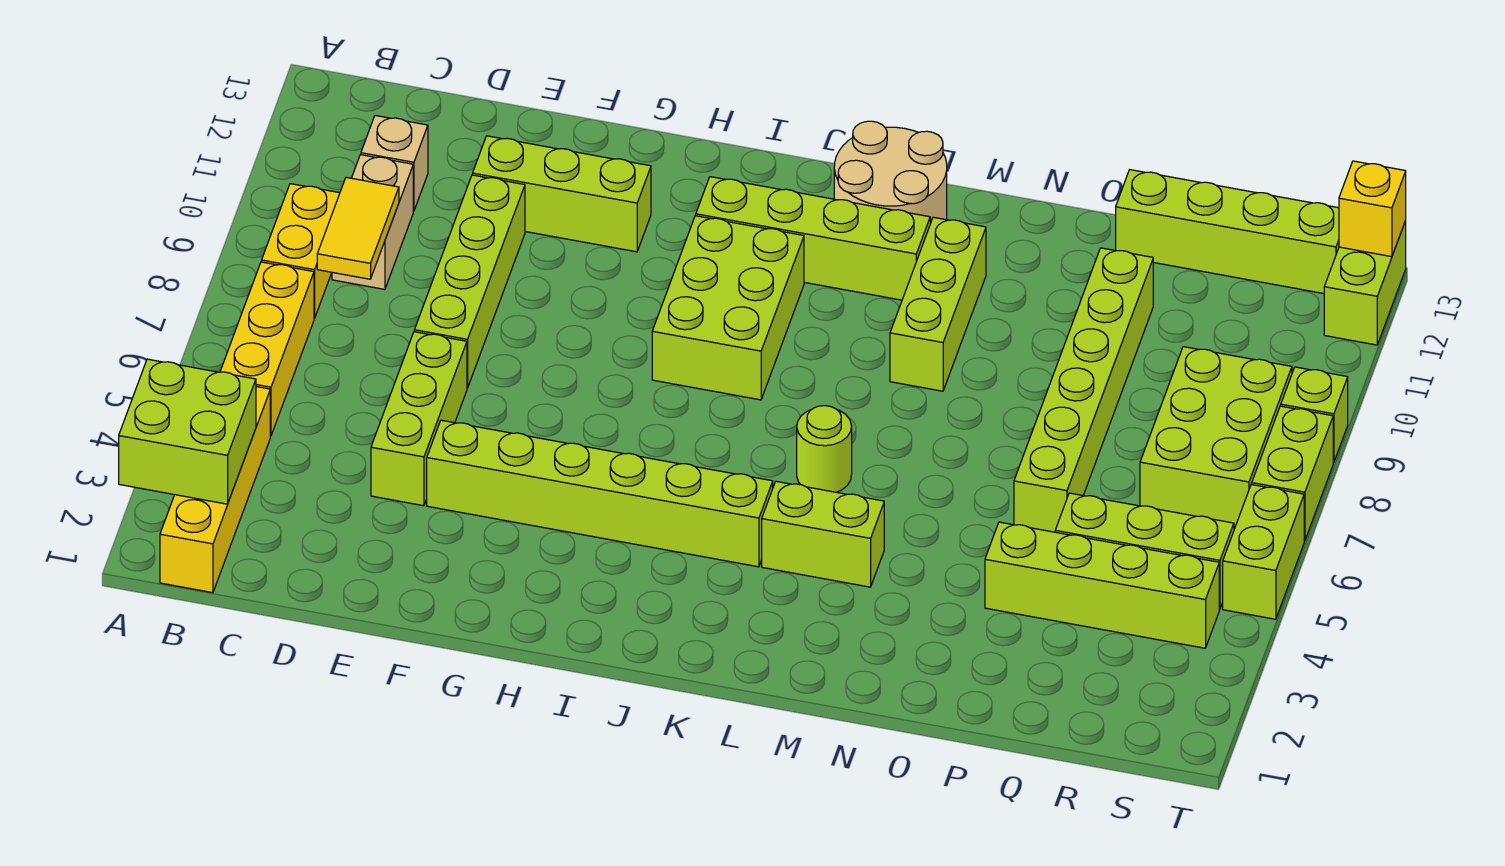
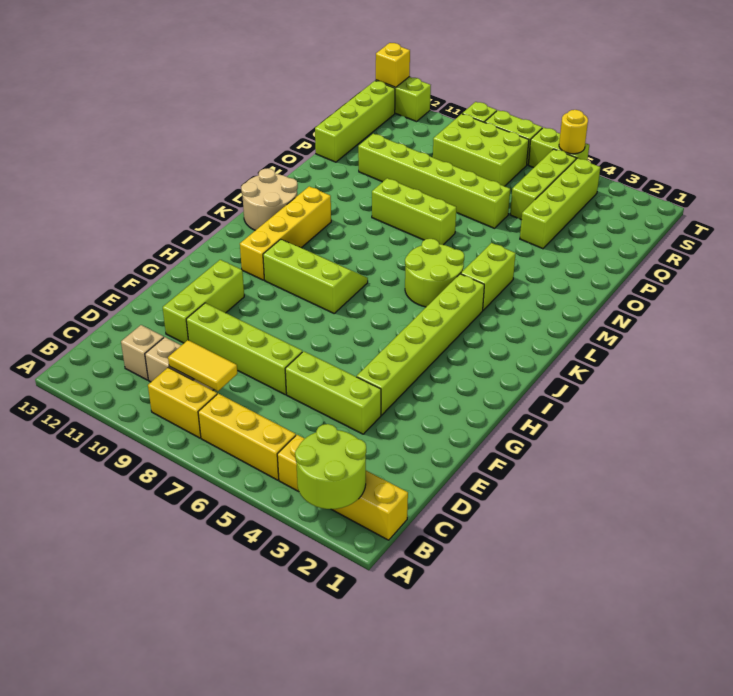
lime brick A2:B3 level 2 -> lime round brick A2:B3 level 2
lime brick I8:J10 level 1 -> lime slope I8:J10 level 1 top I
lime brick I11:L11 level 1 -> yellow brick I11:L11 level 1
lime round brick L6 level 1 -> lime round brick K5:L6 level 1
lime brick M9:M11 level 1 -> lime brick N7:N9 level 1
none -> yellow round brick T5 level 2

